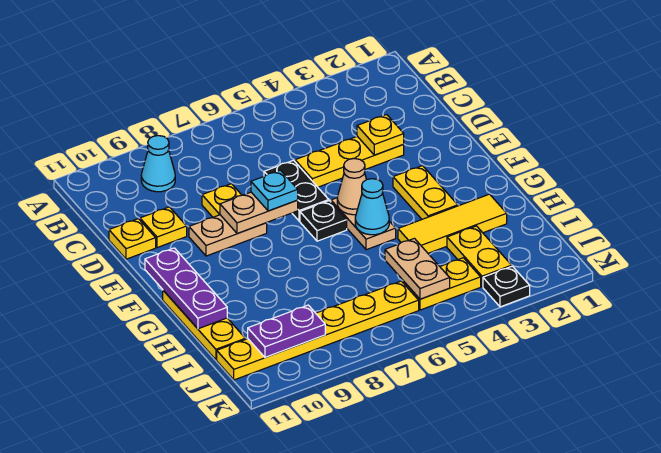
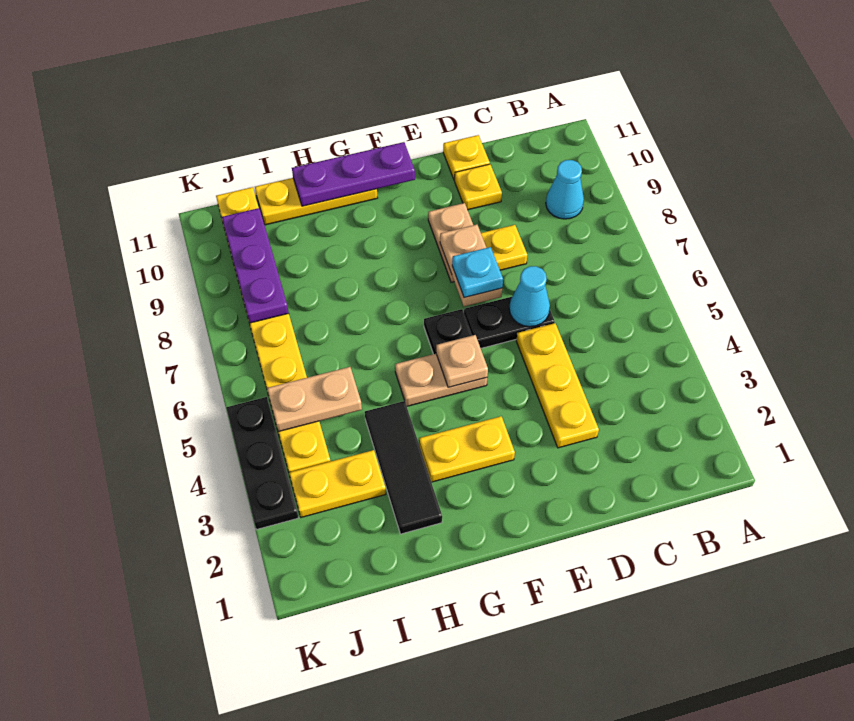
yellow plate D3 level 2 -> none
tan cone F5 level 2 -> tan plate F5 level 2
cyan cone G5 level 2 -> cyan cone D6 level 2
yellow tile H2:H4 level 1 -> black tile H2:H4 level 1
purple plate J9:J10 level 2 -> purple plate J8:J10 level 2
black plate K3 level 1 -> black plate K3:K5 level 1

